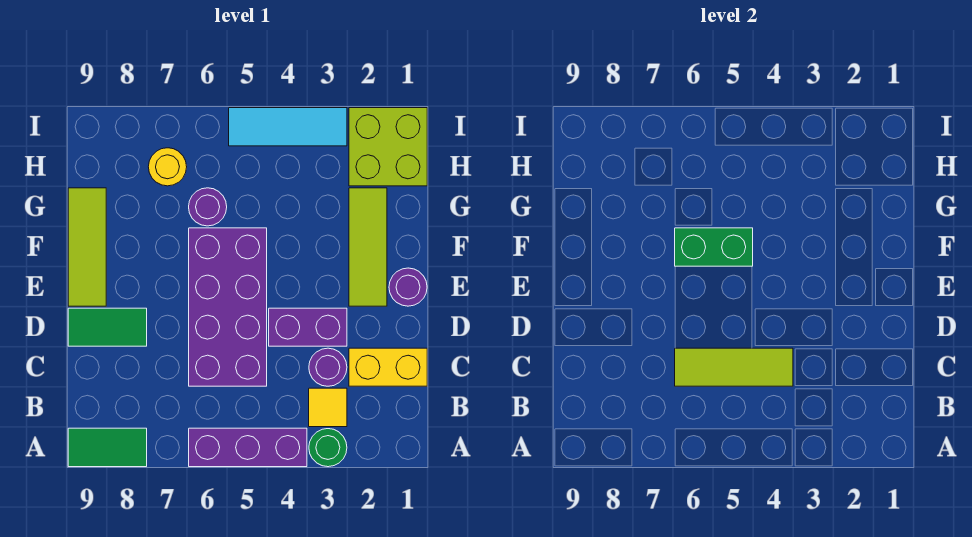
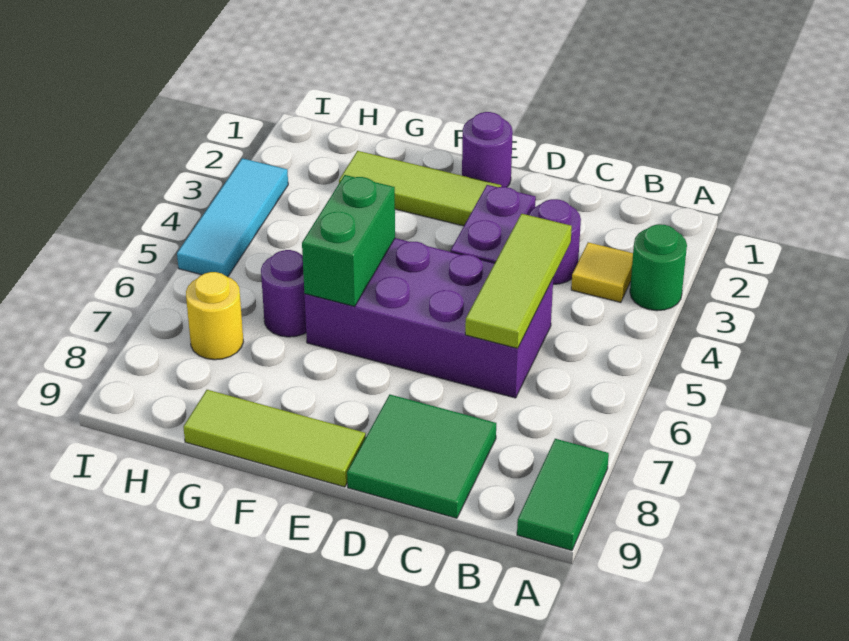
purple brick A4:A6 level 1 -> none
yellow brick C1:C2 level 1 -> none
green tile D8:D9 level 1 -> green tile C8:D9 level 1
lime brick H1:I2 level 1 -> none

